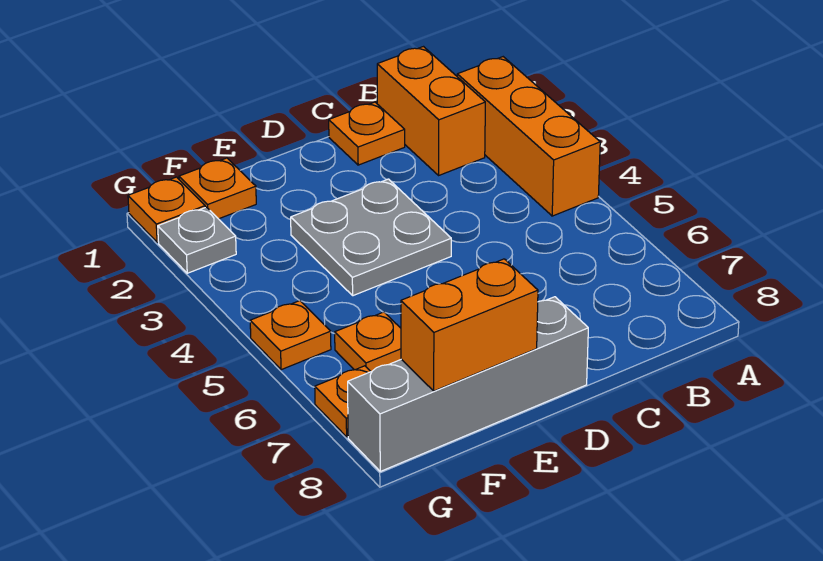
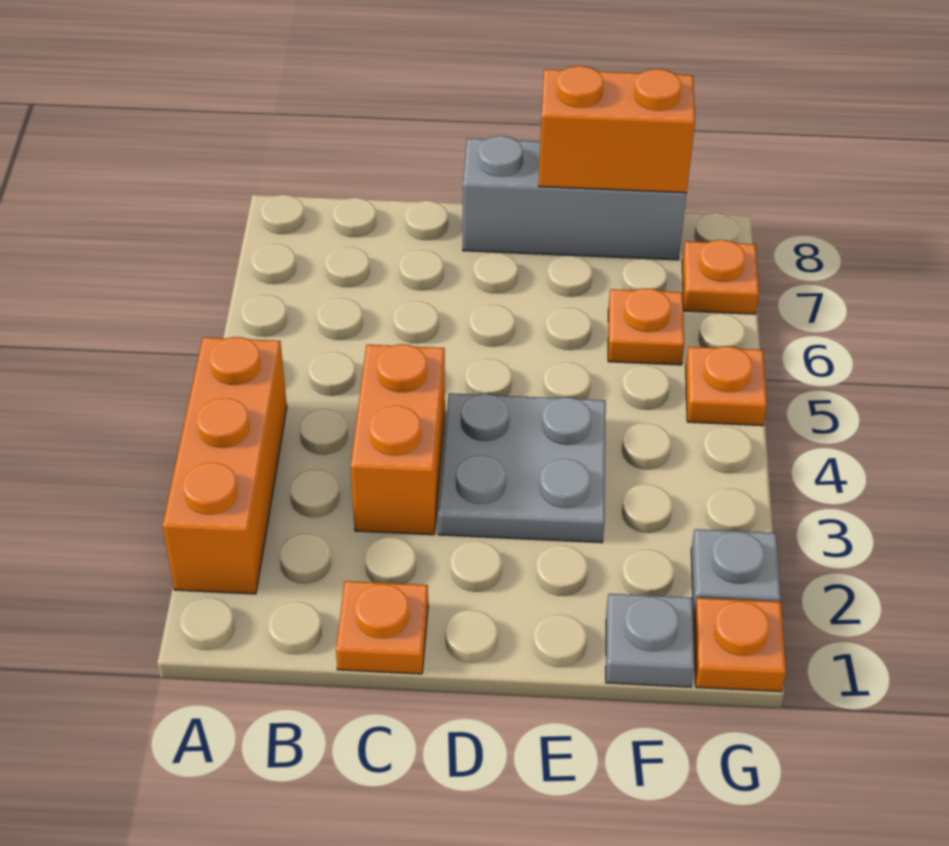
orange brick B1:B2 level 1 -> orange brick C3:C4 level 1
grey brick D8:G8 level 1 -> grey brick D8:F8 level 1
orange plate F1 level 1 -> grey plate F1 level 1

